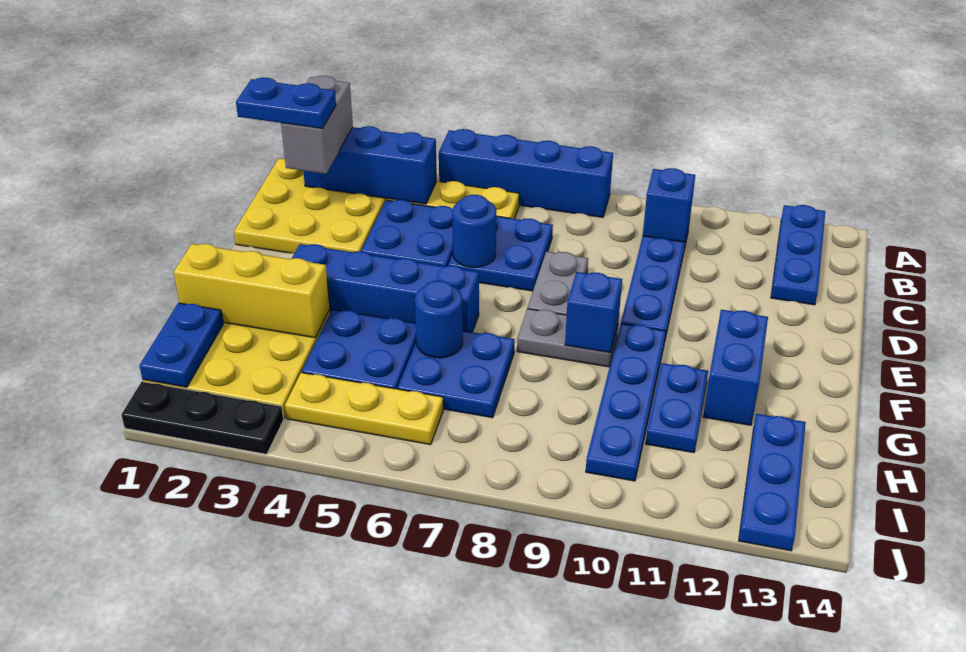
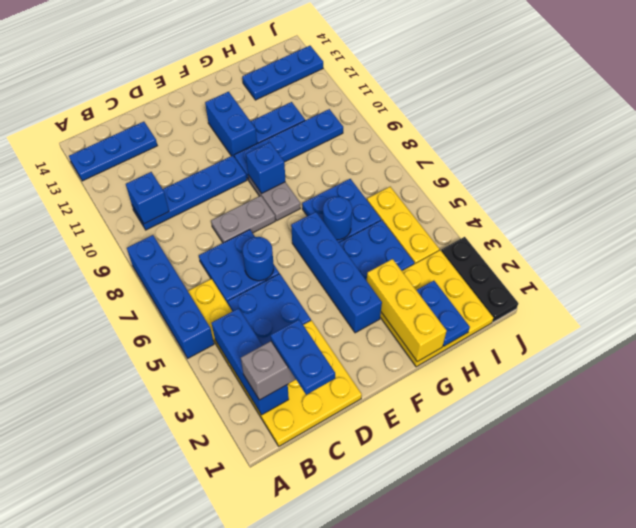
blue brick F12:G12 level 1 -> blue brick F11:F12 level 1
blue plate H1:I1 level 2 -> blue plate H1:H2 level 2

